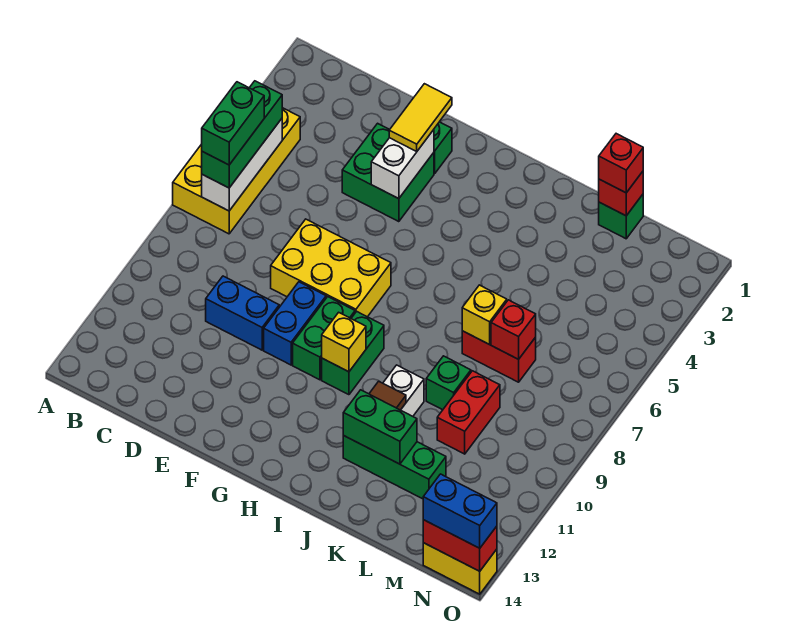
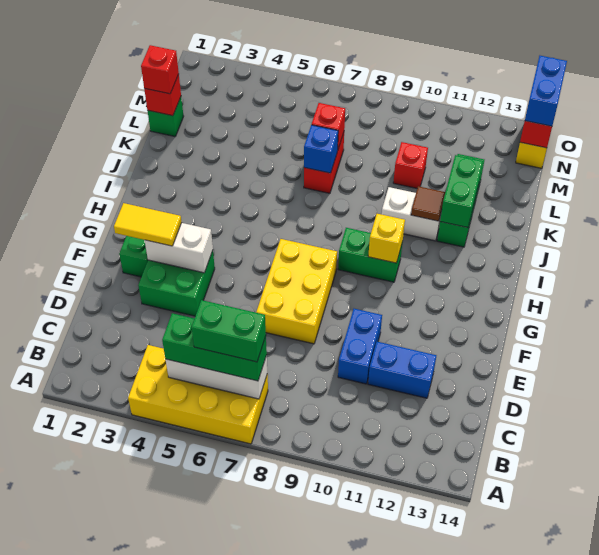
blue brick F9:F10 level 1 -> blue brick D11:D12 level 1
green brick G9:G10 level 1 -> none
yellow brick K7 level 2 -> blue brick K7 level 2
green brick K9 level 1 -> none
red brick L9:L10 level 1 -> red brick L10 level 1

